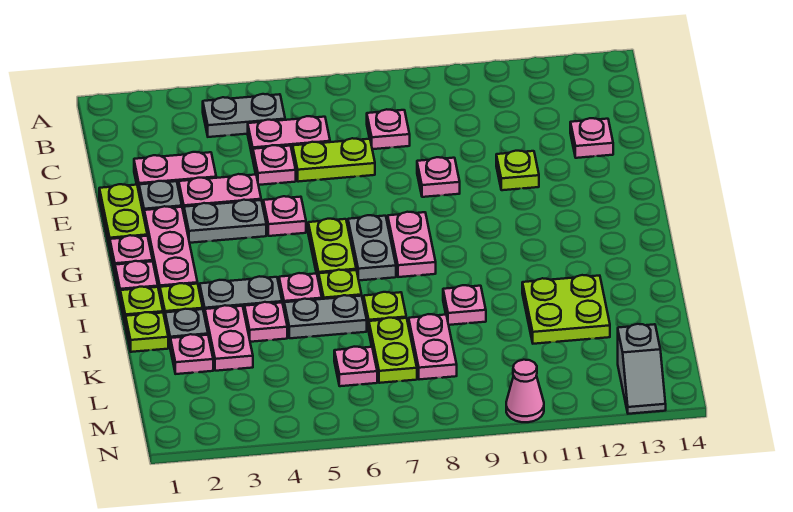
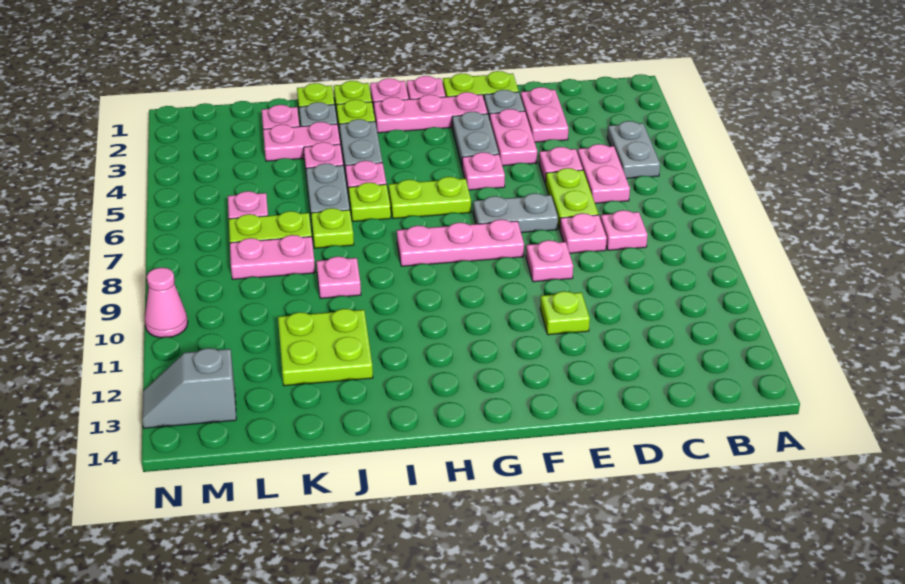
pink plate D13 level 1 -> pink plate D8 level 1
grey plate G7:H7 level 1 -> grey plate E7:F7 level 1
pink plate G8:H8 level 1 -> pink plate F8:H8 level 1

